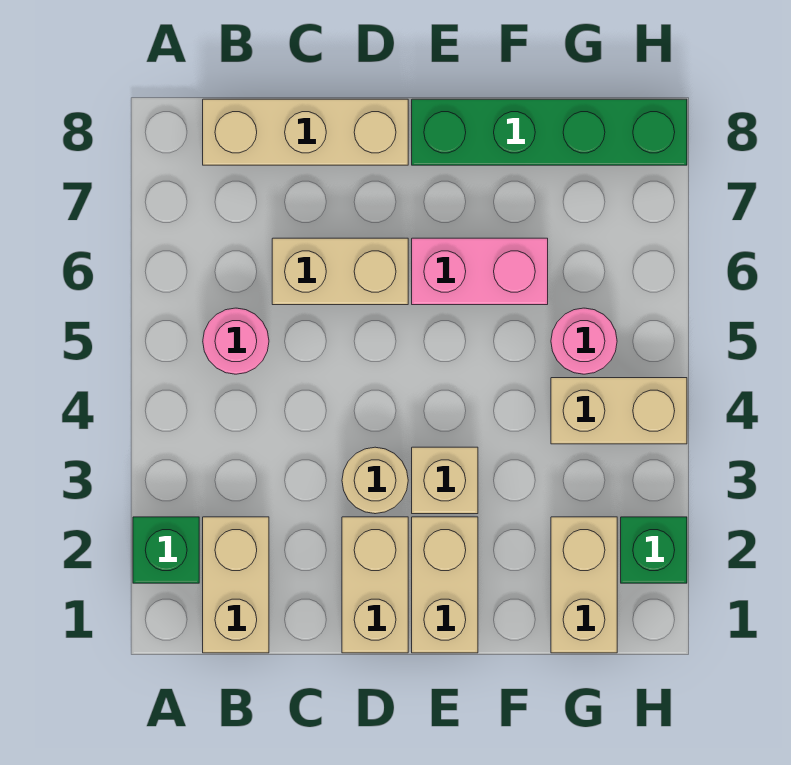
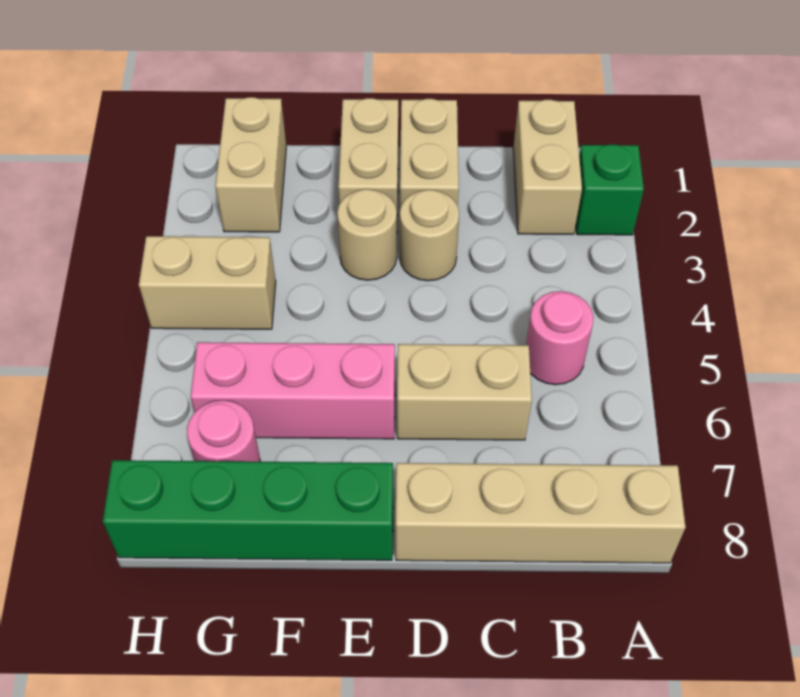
tan brick B8:D8 level 1 -> tan brick A8:D8 level 1
tan brick E3 level 1 -> tan round brick E3 level 1
pink brick E6:F6 level 1 -> pink brick E6:G6 level 1
pink round brick G5 level 1 -> pink round brick G7 level 1
green brick H2 level 1 -> none

